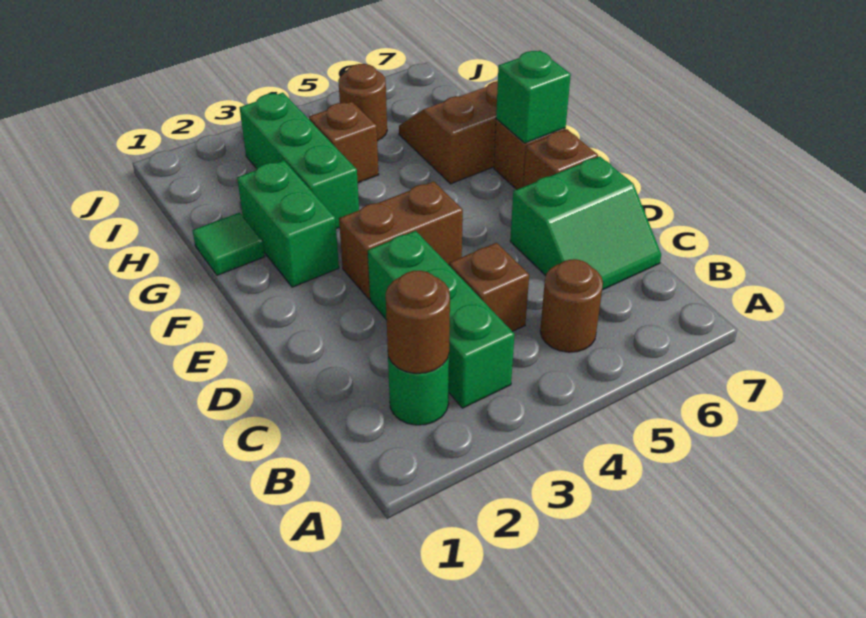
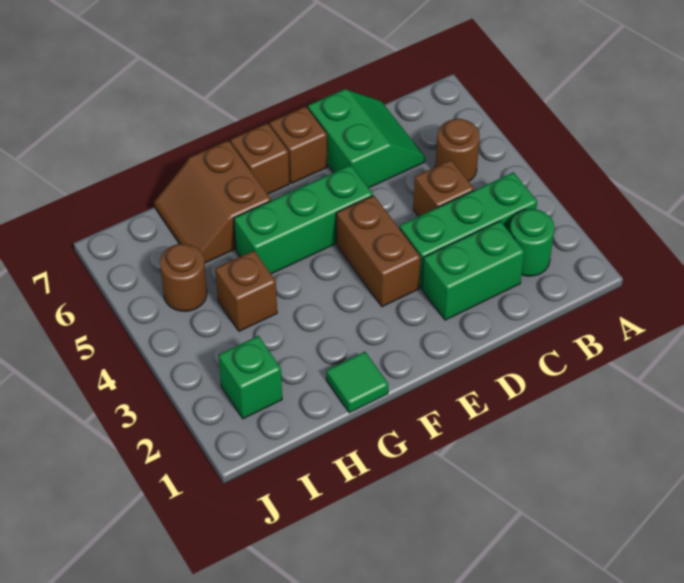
brown round brick B2 level 2 -> none
green brick F2:G2 level 1 -> green brick C2:D2 level 1
green brick F7 level 2 -> green brick I2 level 1
green brick G3:I3 level 1 -> green brick E5:G5 level 1

